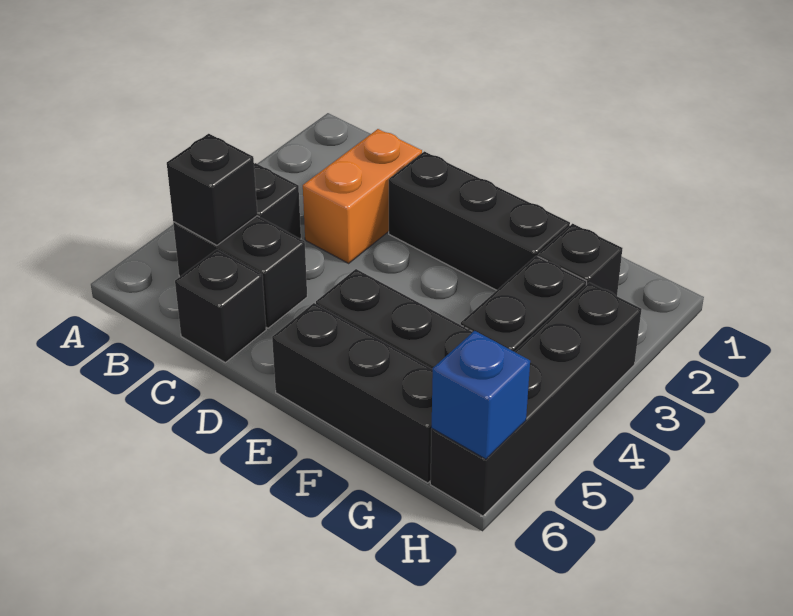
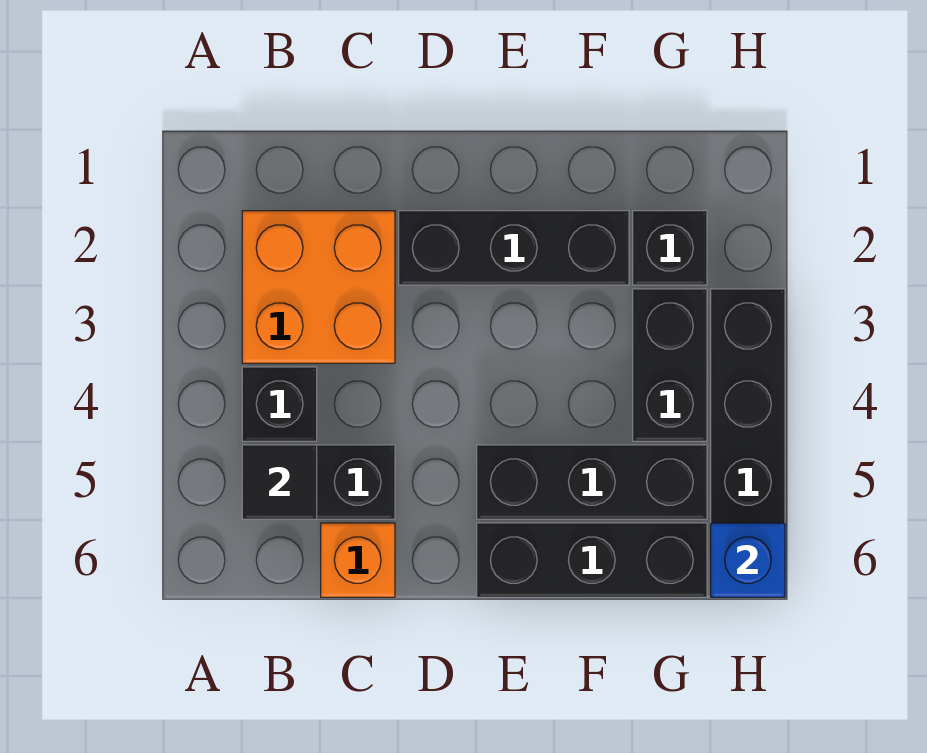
black brick B5 level 2 -> black tile B5 level 2
orange brick C2:C3 level 1 -> orange brick B2:C3 level 1
black brick C6 level 1 -> orange brick C6 level 1

